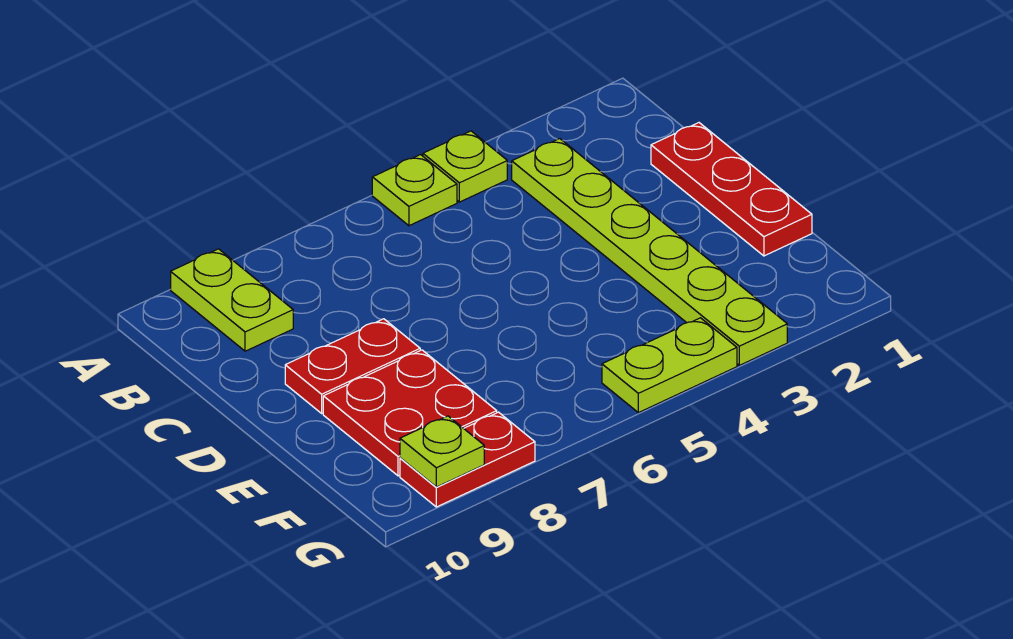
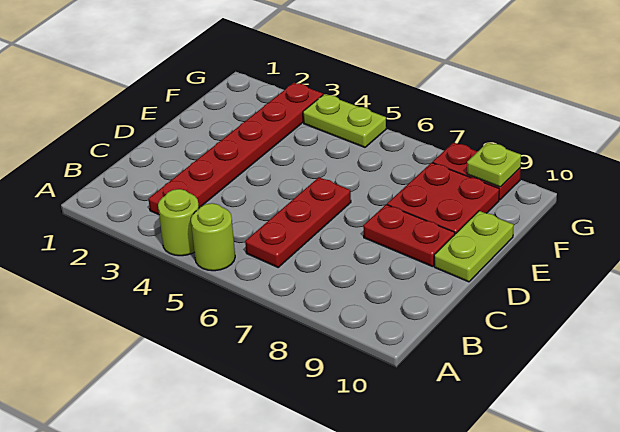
lime plate A4 level 1 -> lime round brick A4 level 1
lime plate A5 level 1 -> lime round brick A5 level 1
lime plate A9:B9 level 1 -> lime plate D10:E10 level 1
lime plate B3:G3 level 1 -> red plate B3:G3 level 1
red plate C1:E1 level 1 -> red plate B6:D6 level 1

